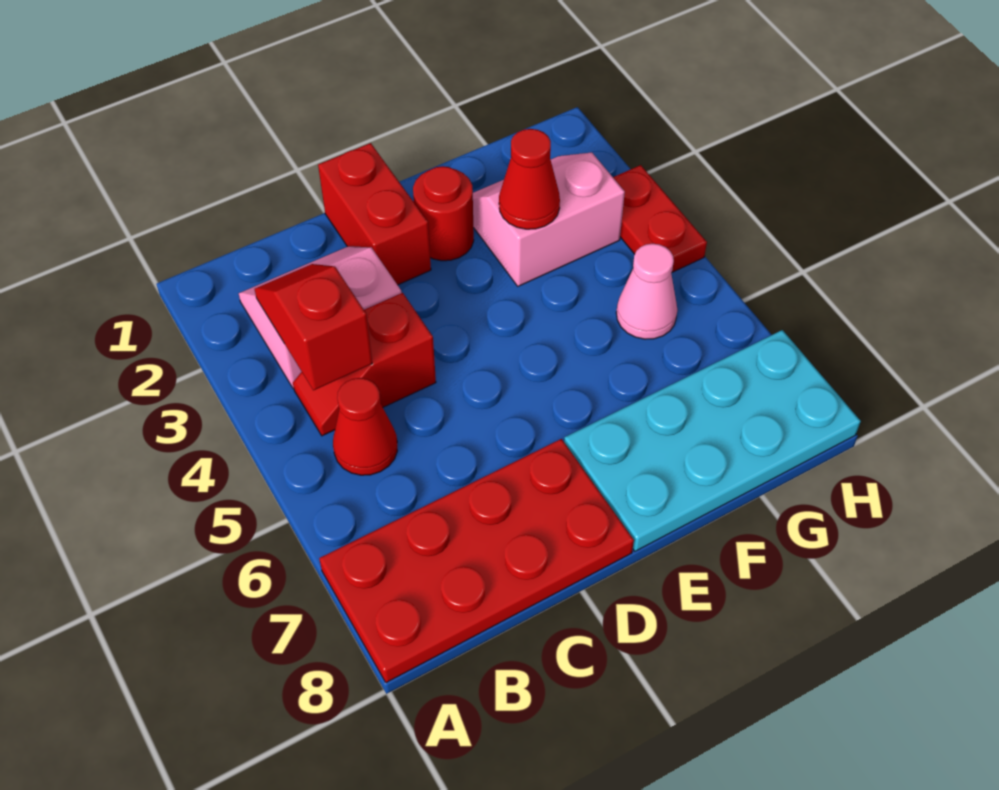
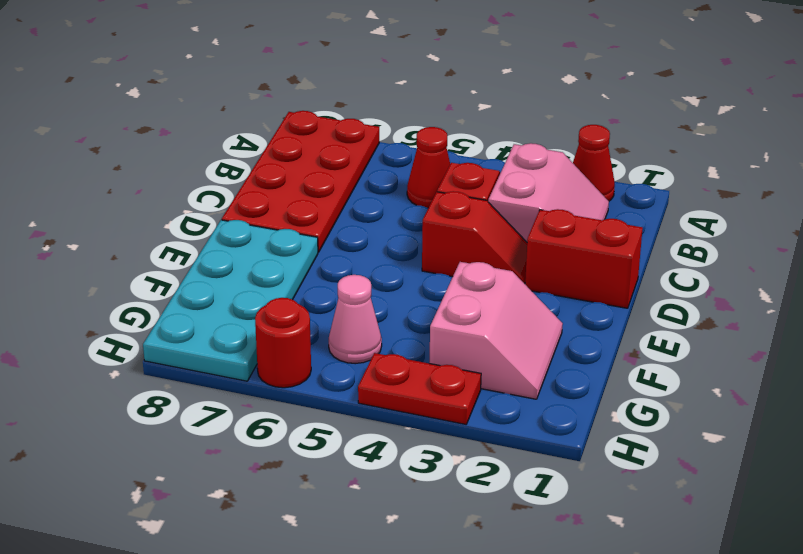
red slope B3:B4 level 2 top 4 -> red slope D3:D4 level 1 top 4
red round brick E2 level 1 -> red round brick H6 level 1
red cone F3 level 2 -> red cone A2 level 1

